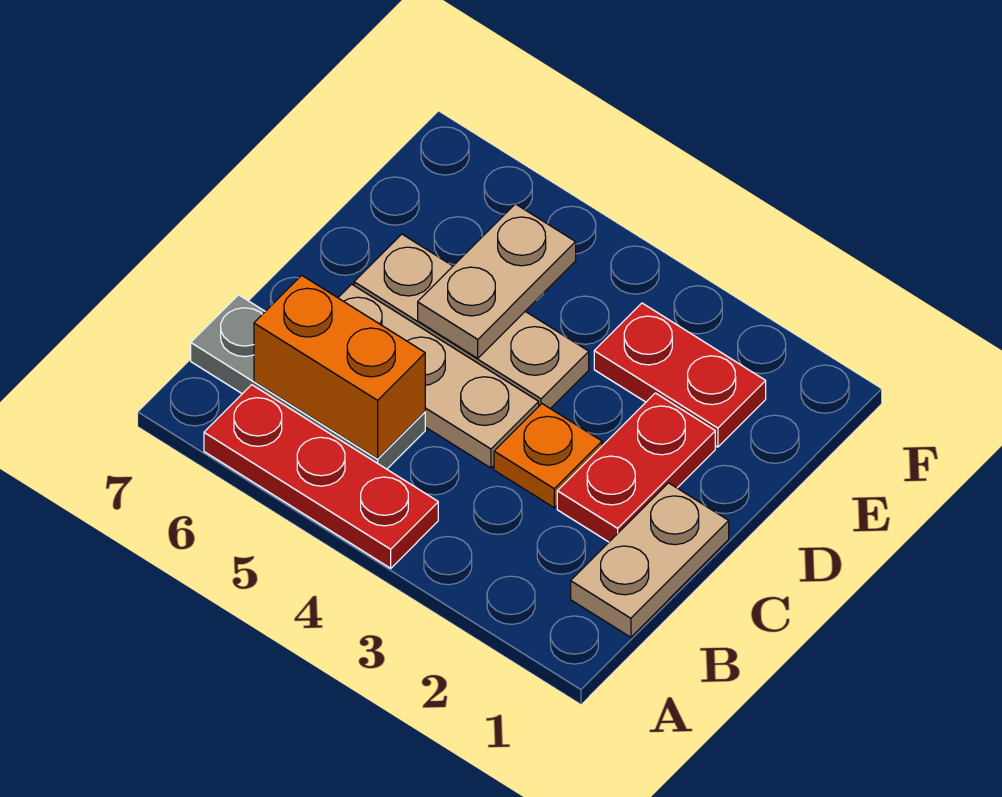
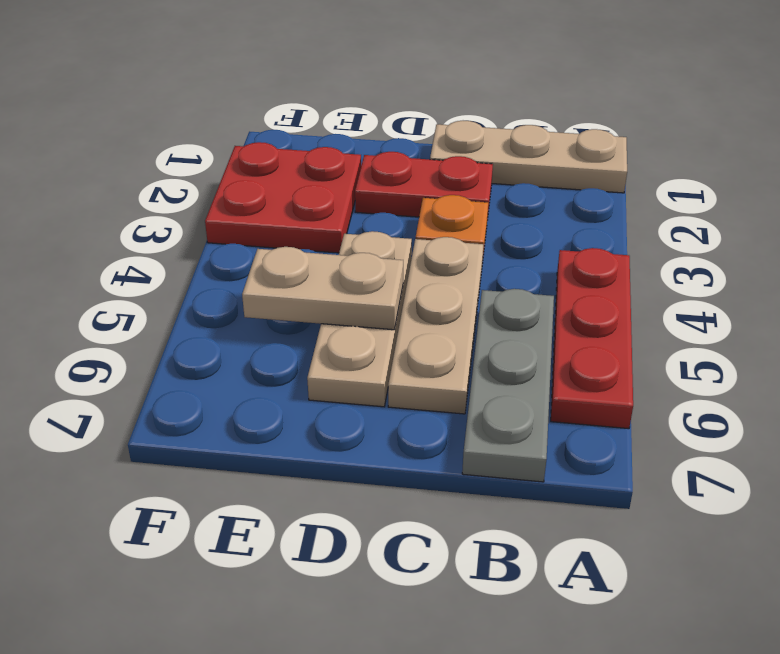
tan plate B1:C1 level 1 -> tan plate A1:C1 level 1
orange brick B5:B6 level 2 -> none
red plate E2:E3 level 1 -> red plate E2:F3 level 1

